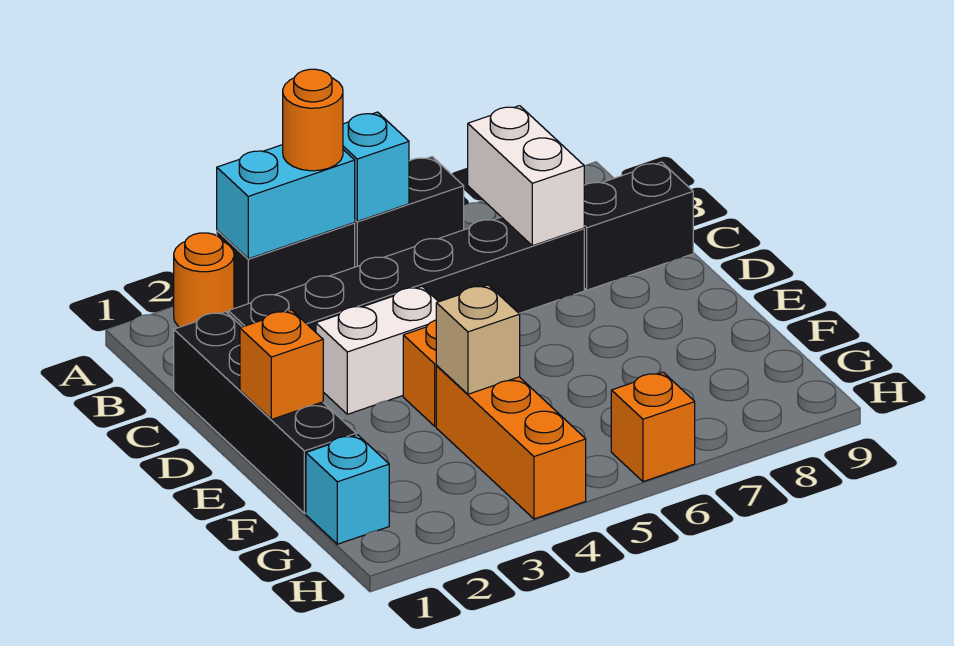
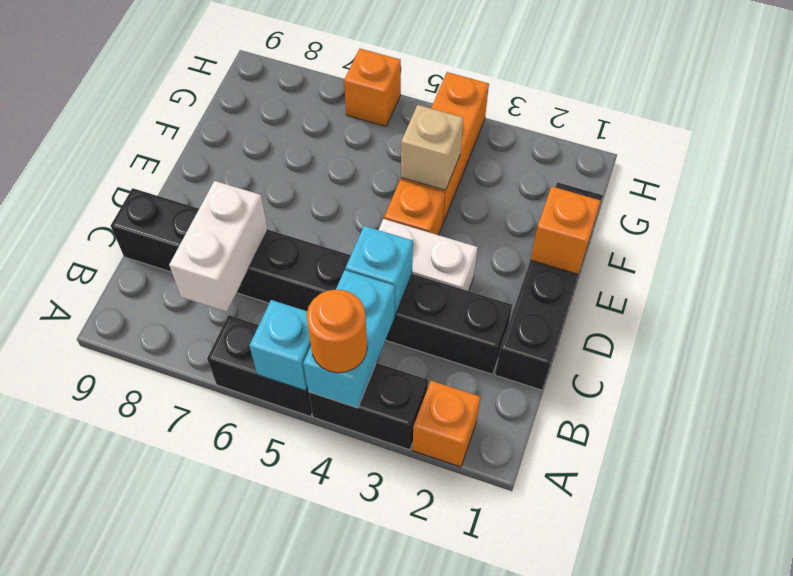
orange round brick A2 level 1 -> orange brick A2 level 1
cyan brick A3:A4 level 2 -> cyan brick A4:B4 level 2
cyan brick G1 level 1 -> cyan brick C4 level 2

